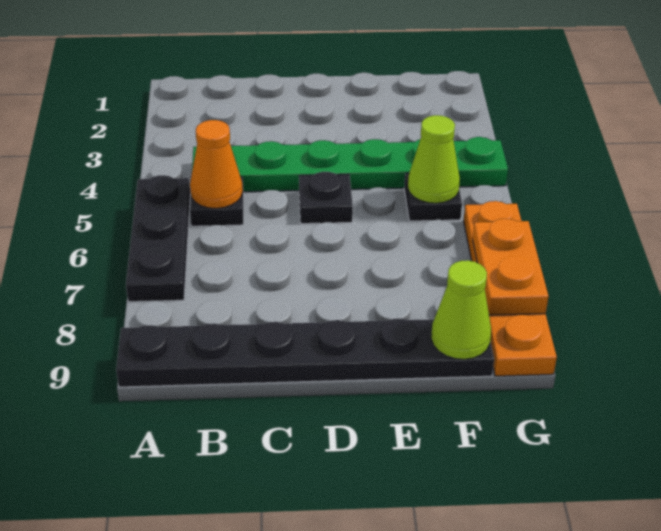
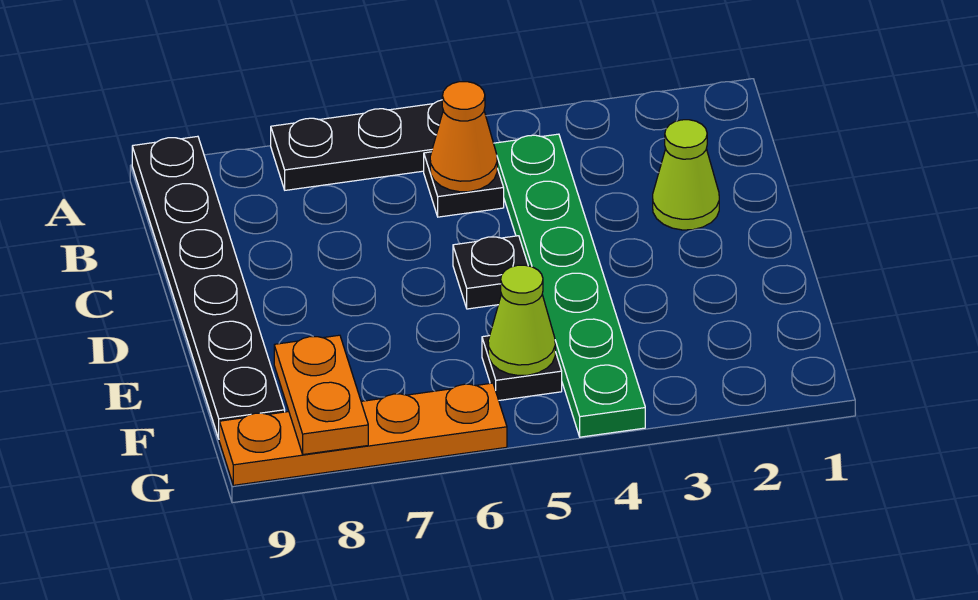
lime cone F9 level 2 -> lime cone C2 level 1
orange plate G7:G8 level 2 -> orange plate F8:G8 level 2

